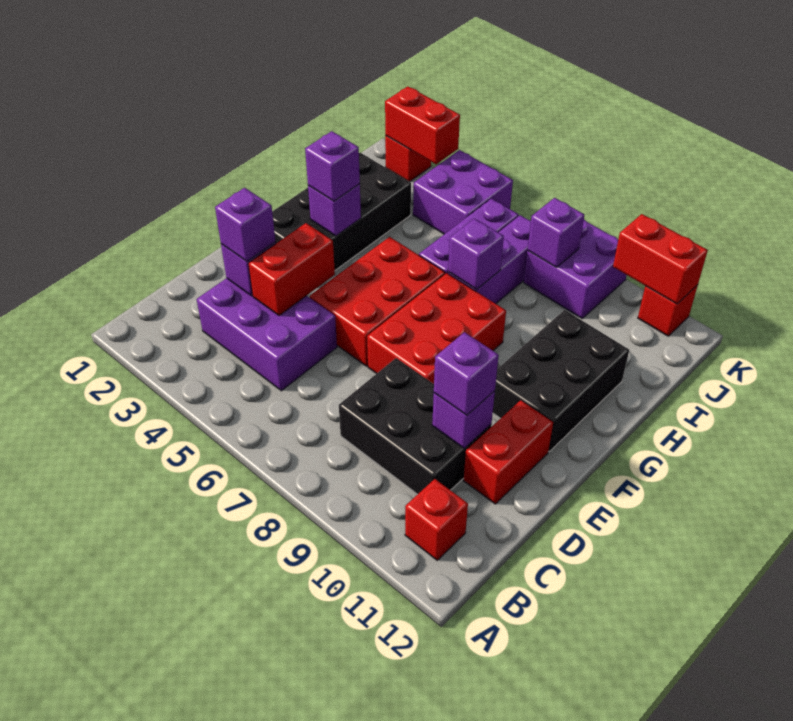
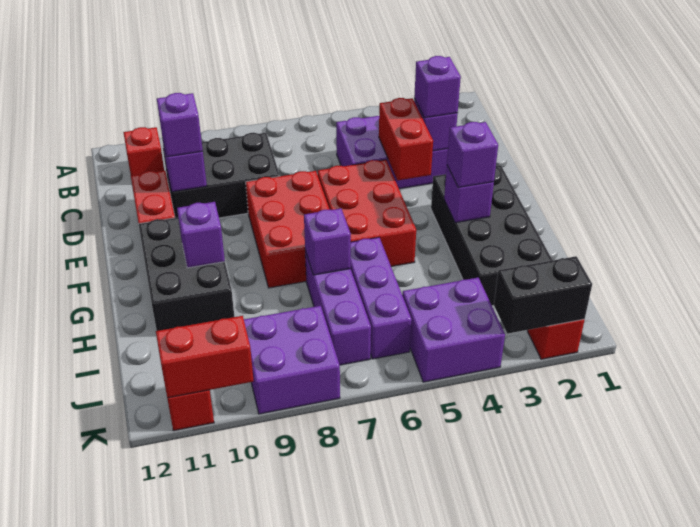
purple brick J8 level 2 -> purple brick G10 level 2
red brick K2:K3 level 2 -> black brick K2:K3 level 2

